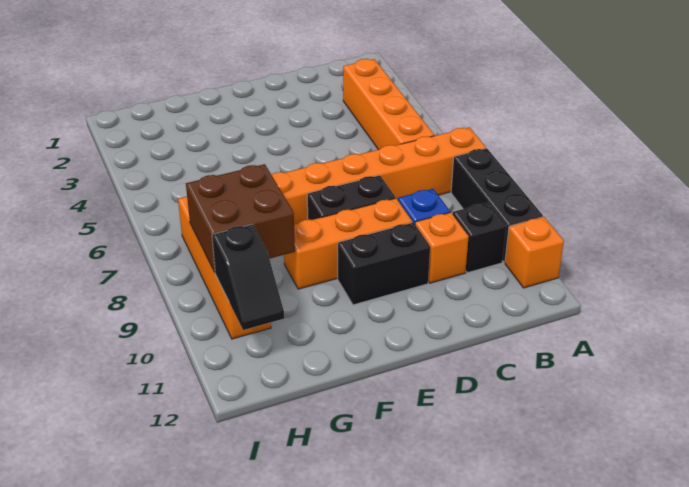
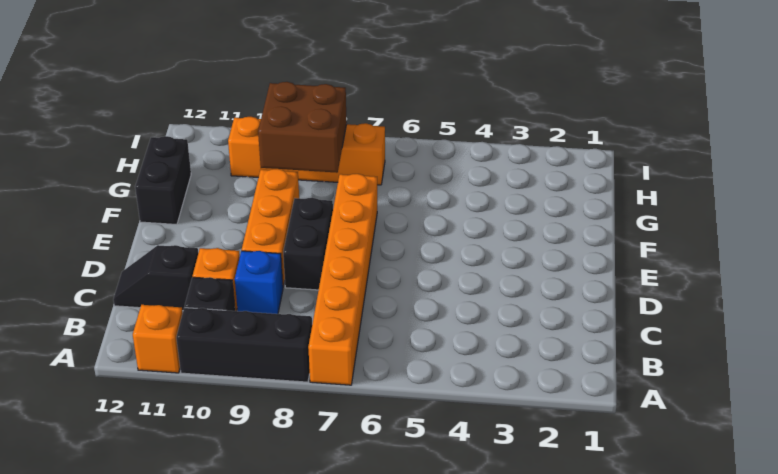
orange brick B3:B6 level 1 -> none
black brick D10:E10 level 1 -> black brick F12:G12 level 1
black slope H10:H11 level 2 top 10 -> black slope C11:C12 level 1 top 11

